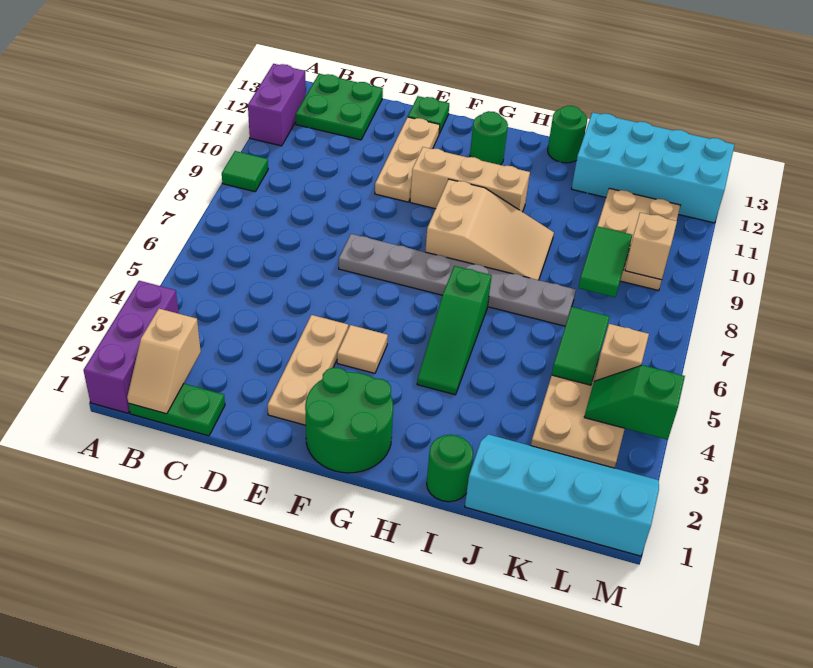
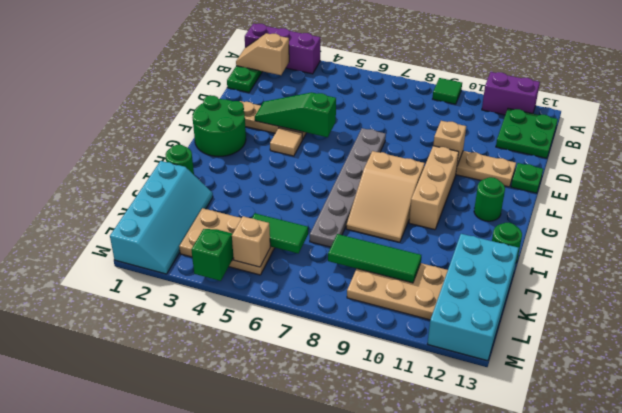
green slope H4:H6 level 1 top 6 -> green slope E3:E5 level 2 top 5
green tile K8:K9 level 2 -> green tile K8:K10 level 2
tan brick L9 level 2 -> tan brick E10 level 2

